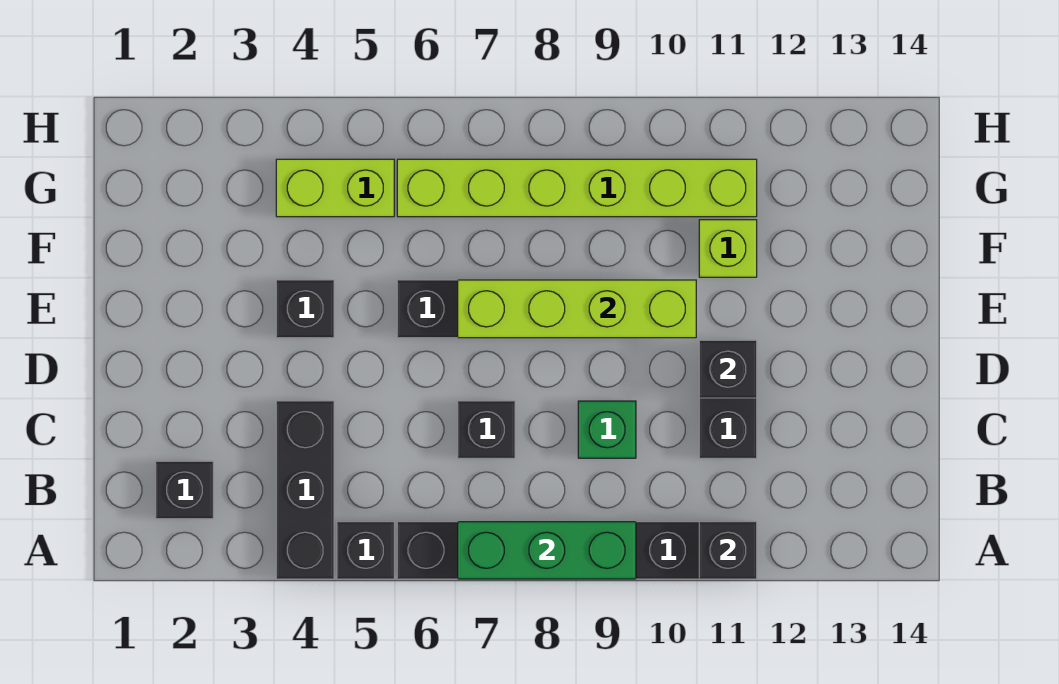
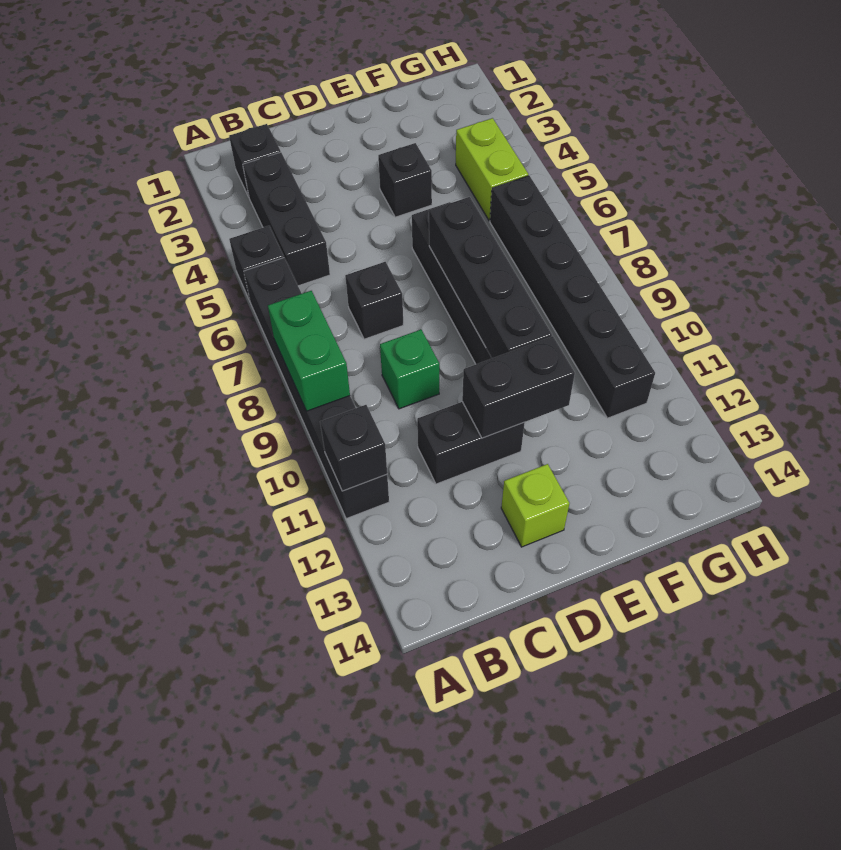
black brick A4:C4 level 1 -> black brick B3:B5 level 1
green brick A7:A9 level 2 -> green brick A8:A9 level 2
black brick D11 level 2 -> black brick D11:E11 level 2
lime brick E7:E10 level 2 -> black brick E7:E10 level 2
lime brick F11 level 1 -> lime brick D13 level 1
lime brick G6:G11 level 1 -> black brick G6:G11 level 1

